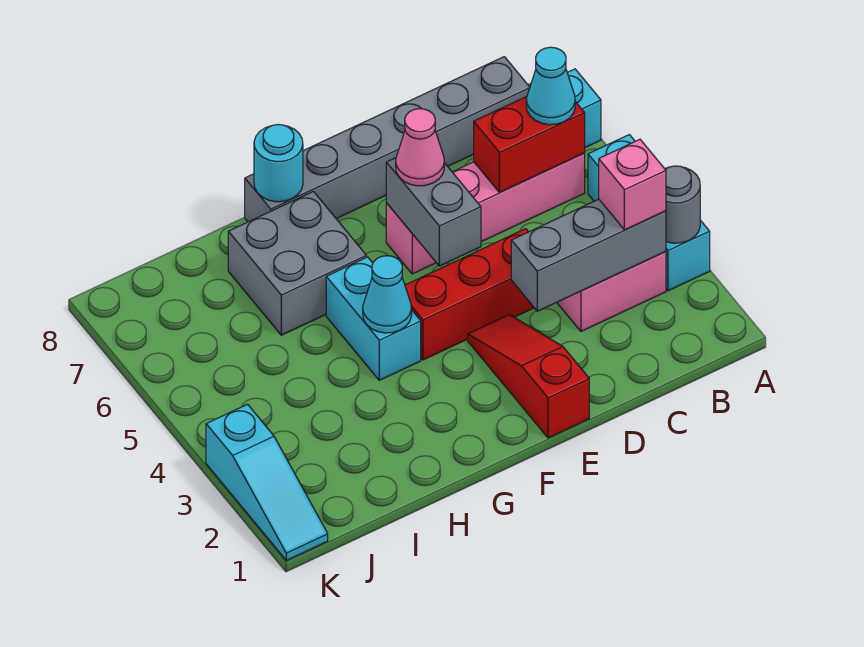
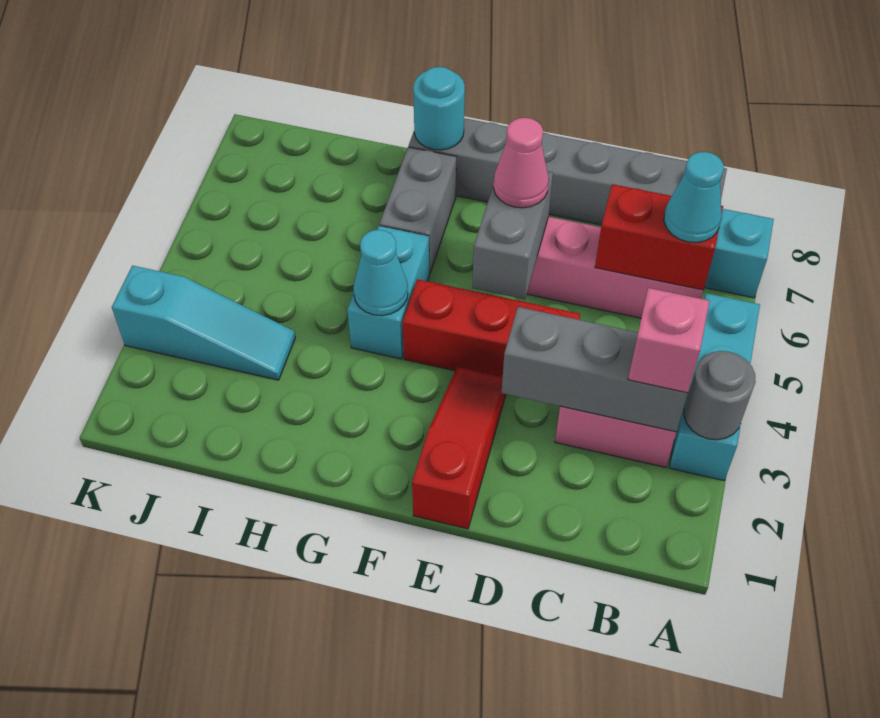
grey brick G6:H7 level 1 -> grey brick G6:G7 level 1
cyan slope K1:K3 level 1 top 3 -> cyan slope I3:K3 level 1 top K

